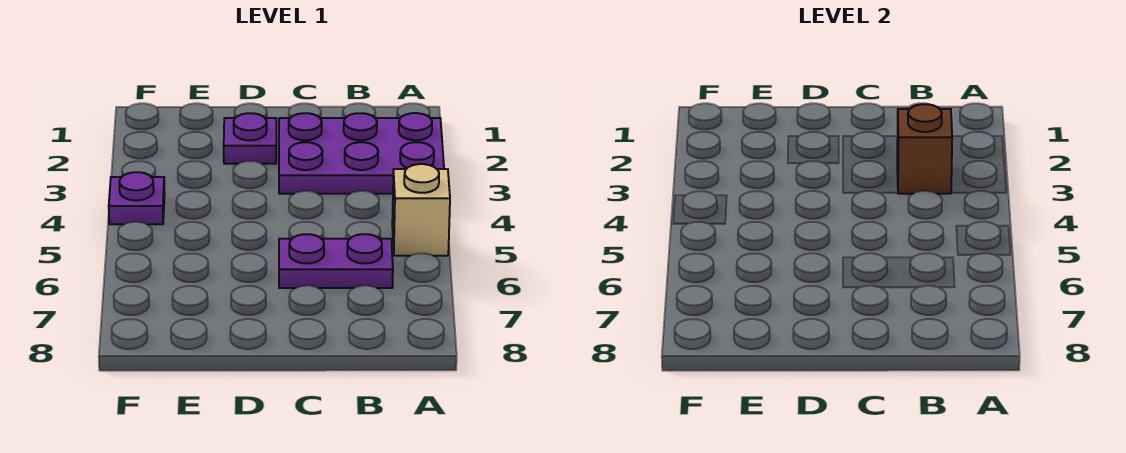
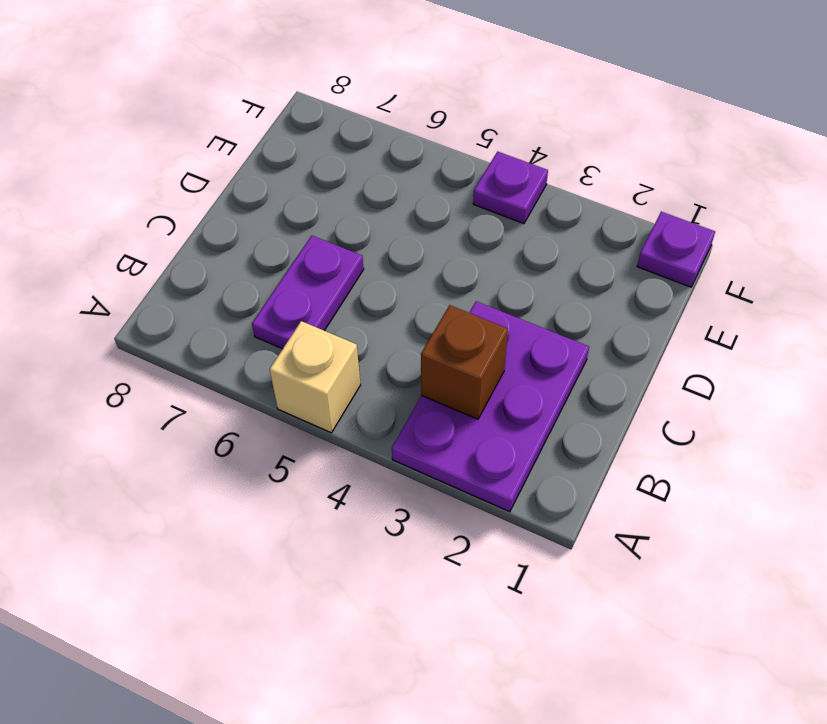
purple plate D2 level 1 -> purple plate F1 level 1

